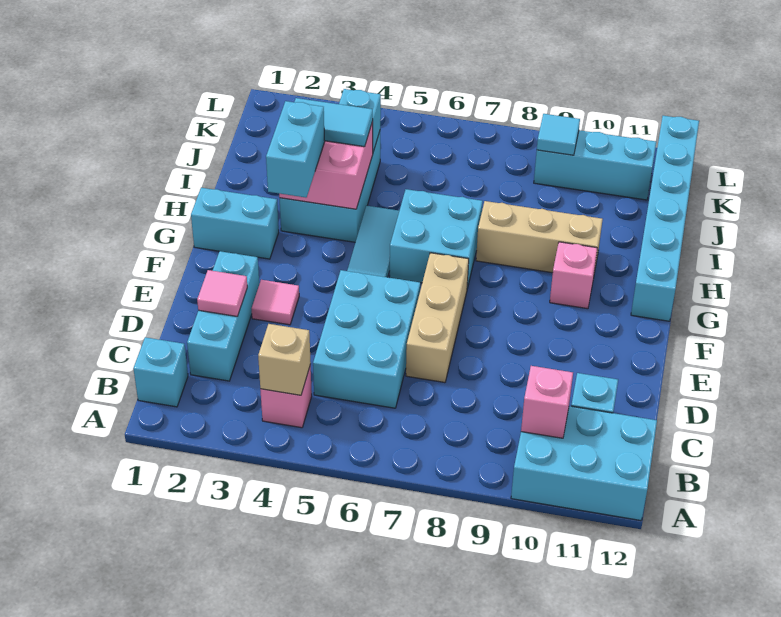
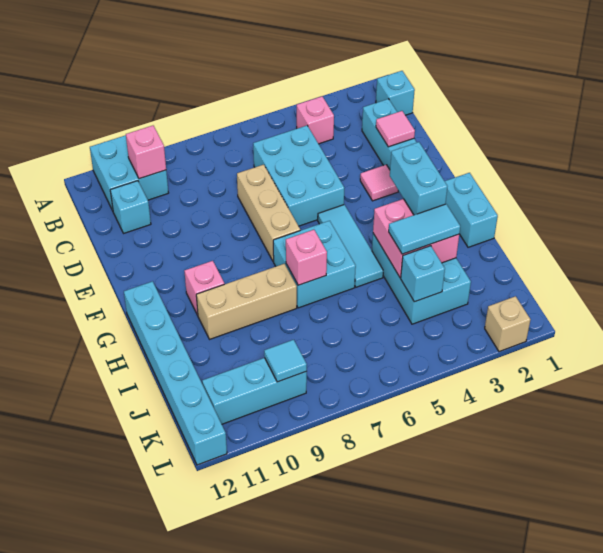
cyan brick A10:B12 level 1 -> cyan brick A10:B11 level 1
tan brick B4 level 2 -> tan brick L2 level 1
cyan brick G1:G2 level 1 -> cyan brick G1:H1 level 1
none -> pink brick H7 level 2

